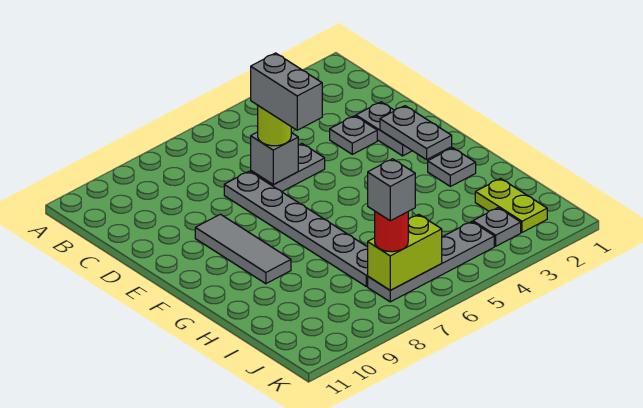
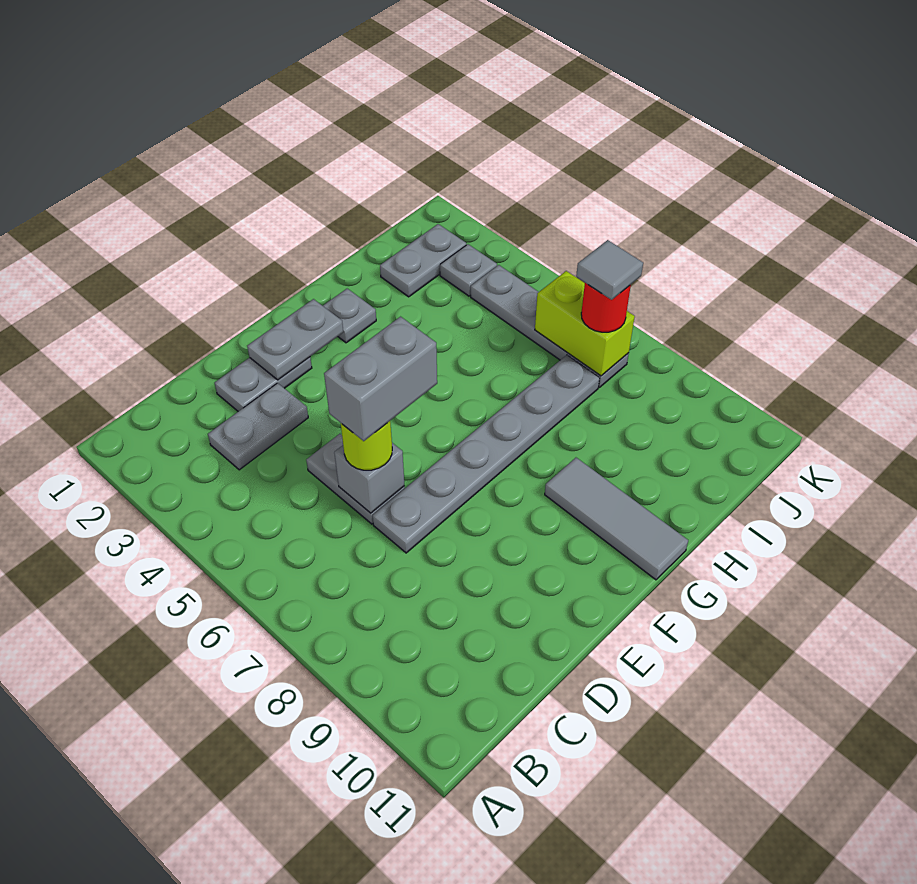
grey plate D3 level 1 -> grey plate C3:D3 level 1
grey tile E9:G9 level 1 -> grey tile G9:G11 level 1
lime plate I2:J2 level 1 -> grey plate I2:J2 level 1
grey brick J7 level 4 -> grey tile J7 level 4

